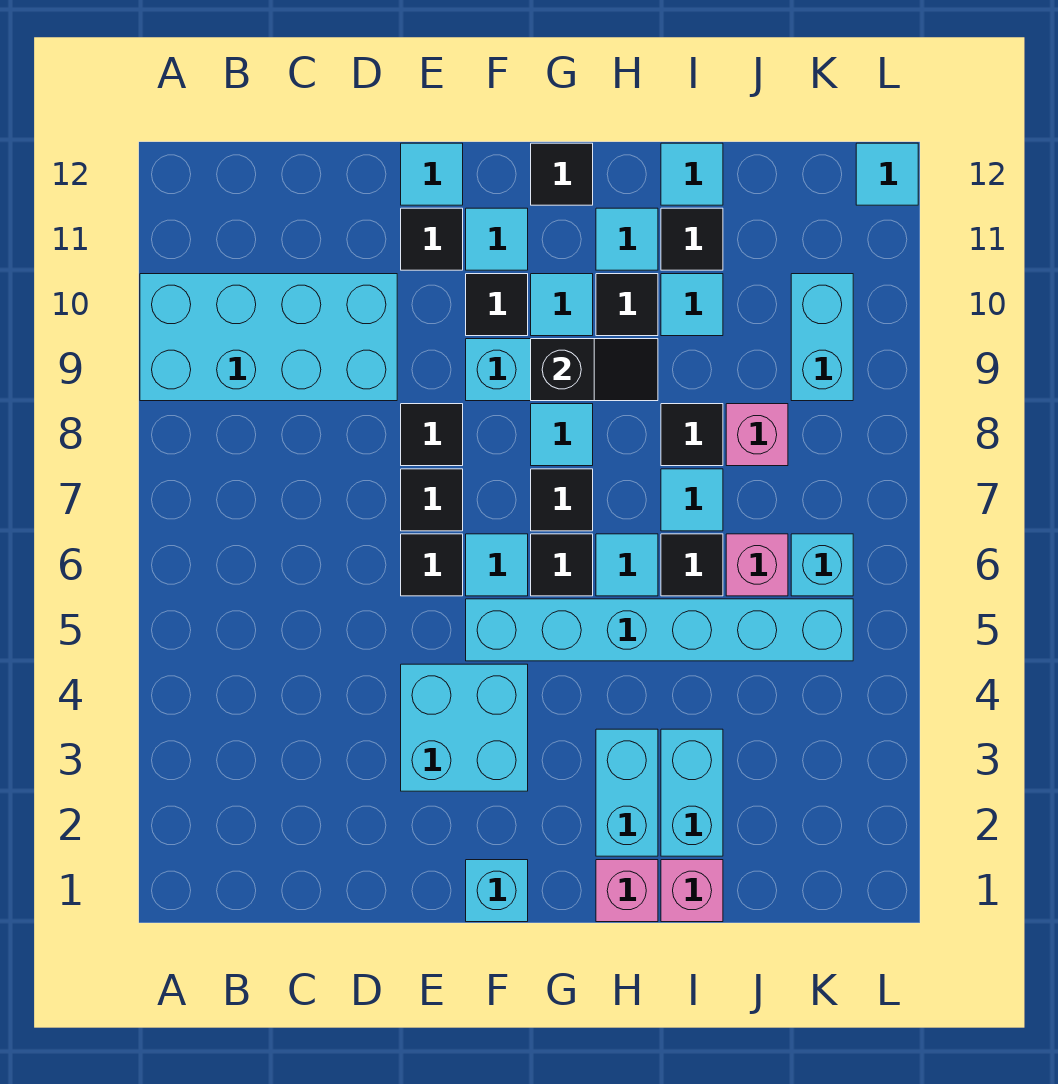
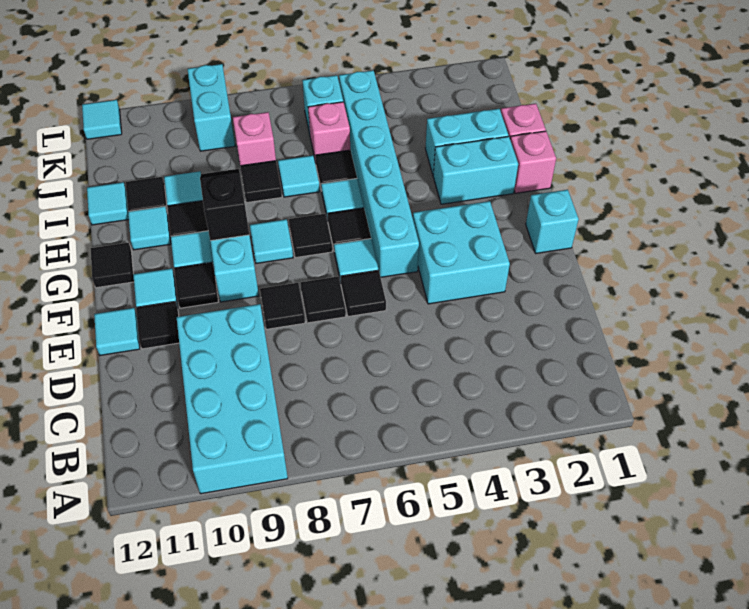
cyan brick K9:K10 level 1 -> cyan brick K9:L9 level 1

